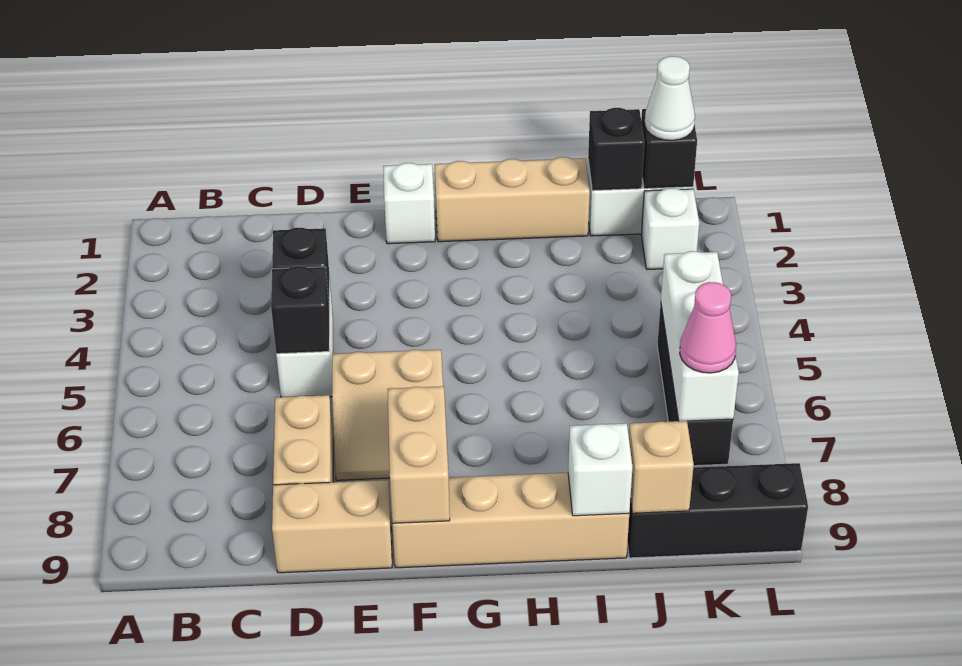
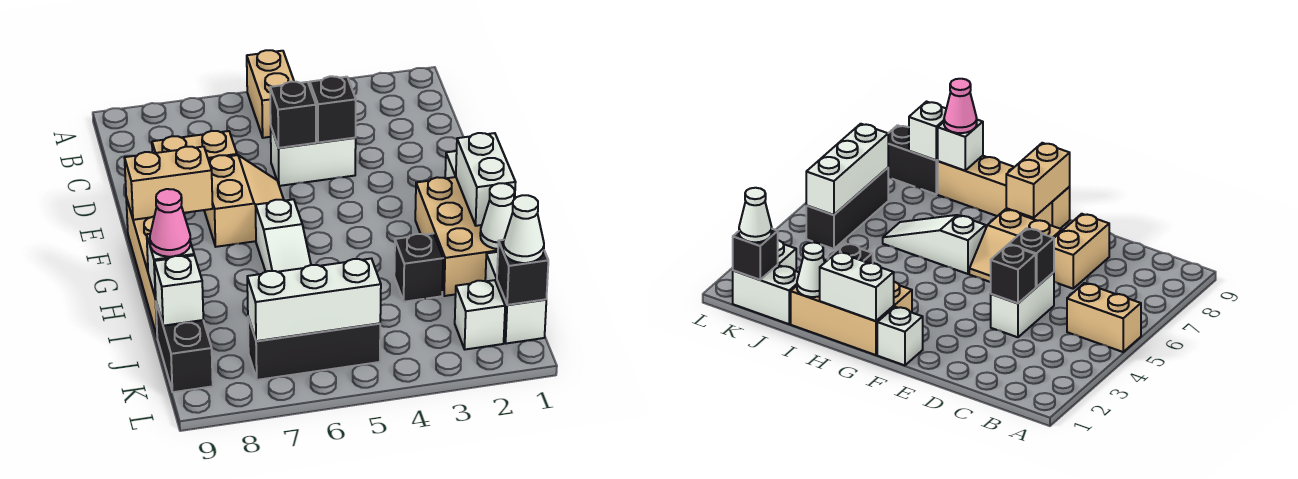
tan brick D9:E9 level 1 -> tan brick A5:B5 level 1
tan slope E6:F7 level 1 top 6 -> tan slope E6:F7 level 1 top 7
tan brick G1:I1 level 1 -> tan brick G1:I2 level 1
none -> white brick G1:H1 level 2
none -> white slope G6:I6 level 1 top G
none -> white cone I1 level 2
black brick J1 level 2 -> black brick I3 level 1
black brick J9:L9 level 1 -> black brick J9:K9 level 1
tan brick J9 level 2 -> white brick J9 level 2
pink cone K7 level 3 -> pink cone I9 level 3

